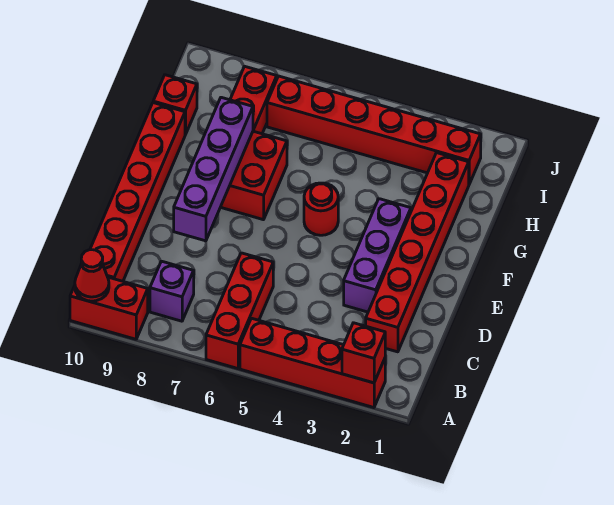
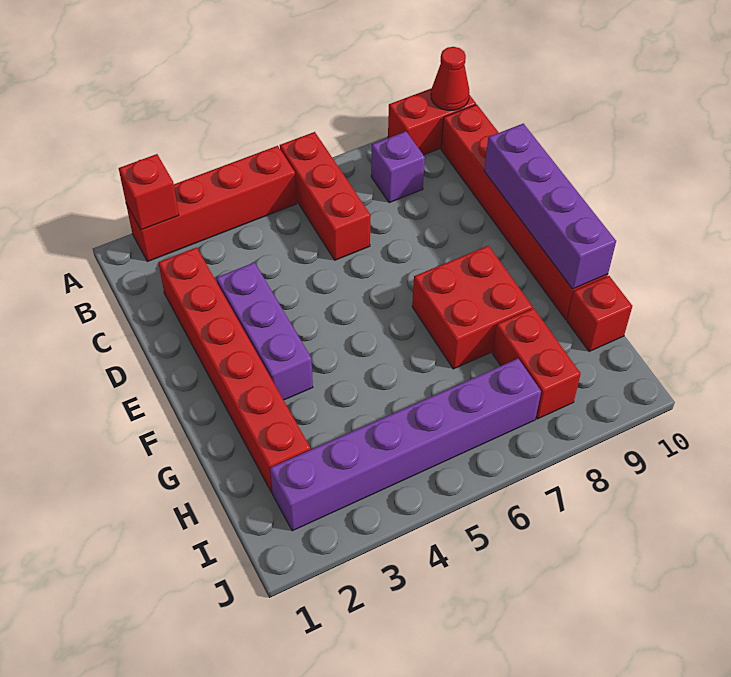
purple brick D8:G8 level 2 -> purple brick D10:G10 level 2
red round brick F5 level 1 -> none
red brick I2:I7 level 1 -> purple brick I2:I7 level 1

